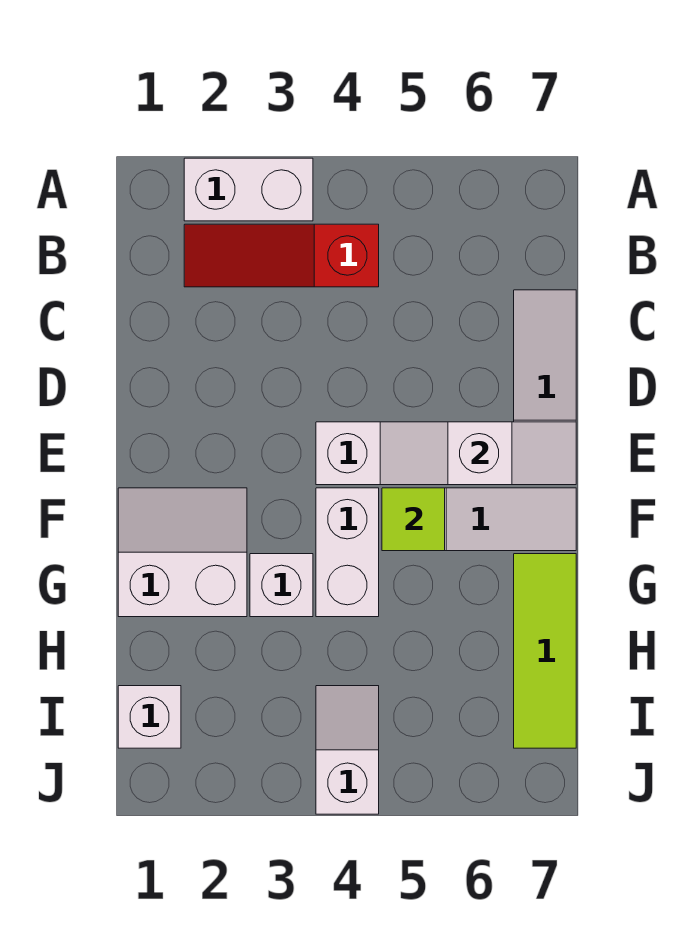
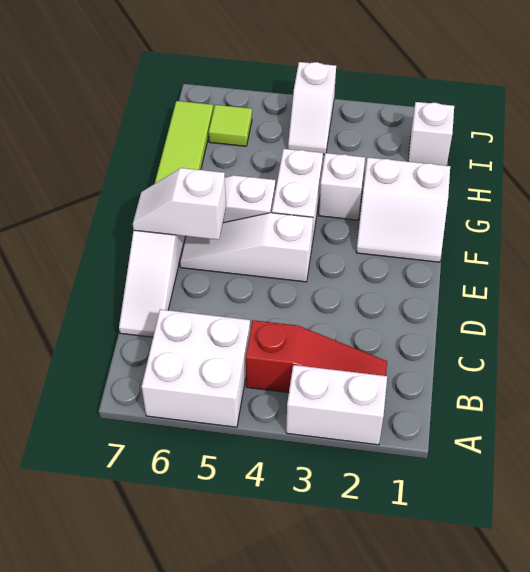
none -> white brick A5:B6 level 1
lime tile F5 level 2 -> lime tile I6 level 1

